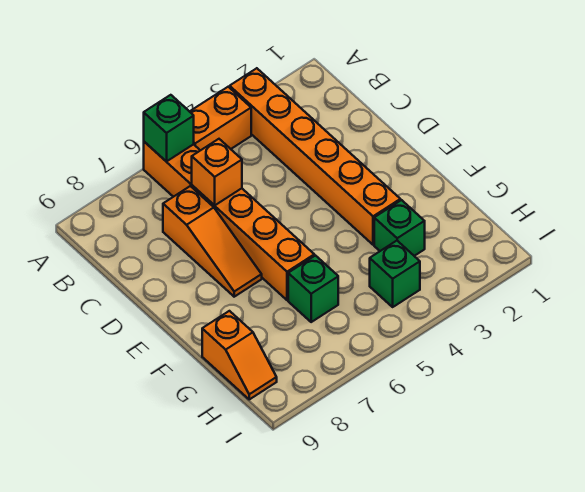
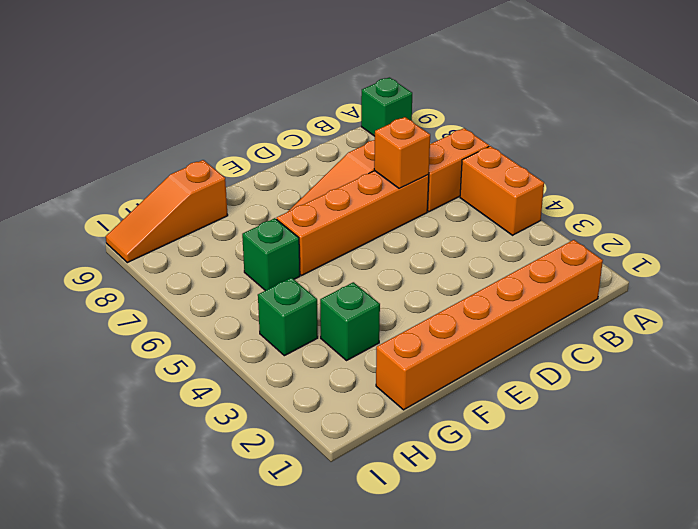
orange brick A3:F3 level 1 -> orange brick B1:G1 level 1
green brick A6 level 2 -> green brick A9 level 1
orange slope G9:H9 level 1 top G -> orange slope G9:I9 level 1 top G

